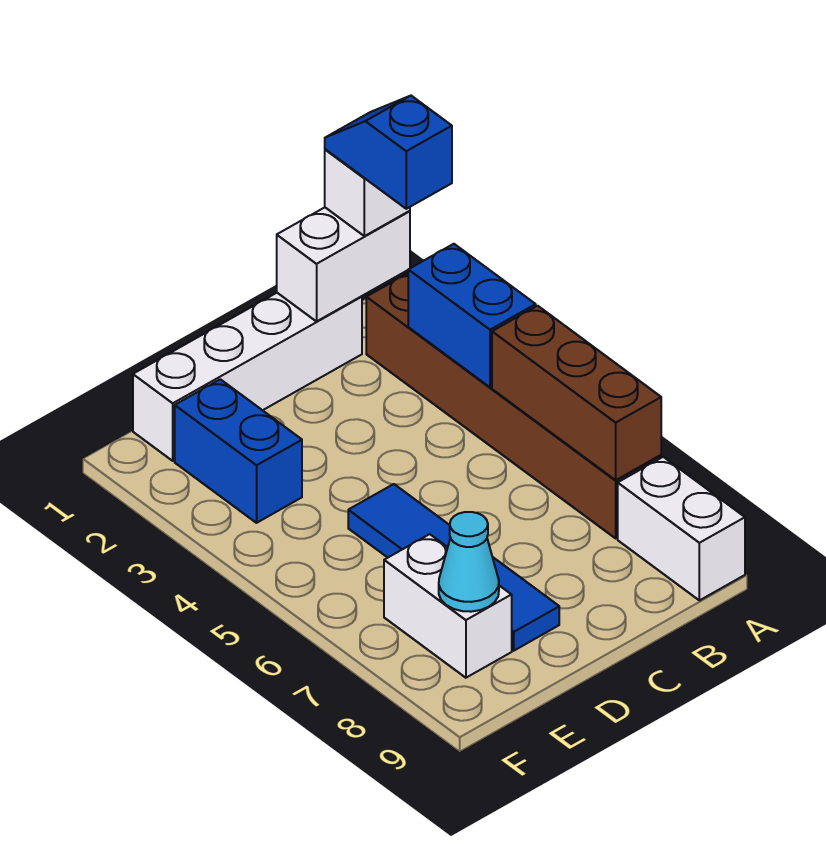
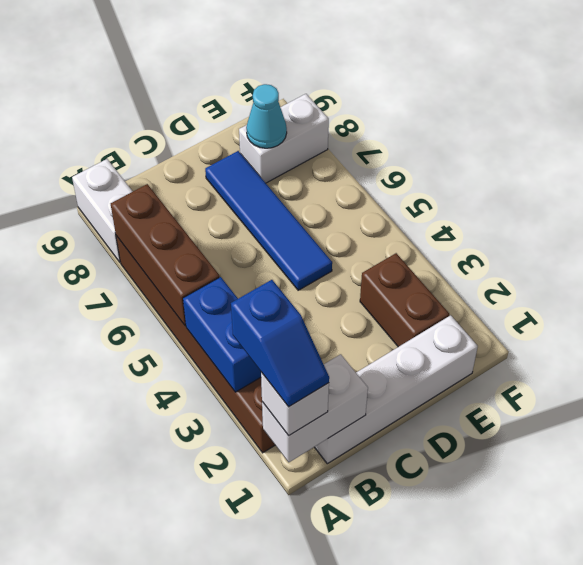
blue brick E2:E3 level 1 -> brown brick E2:E3 level 1
white brick E7:E8 level 1 -> white brick E8:F8 level 1

